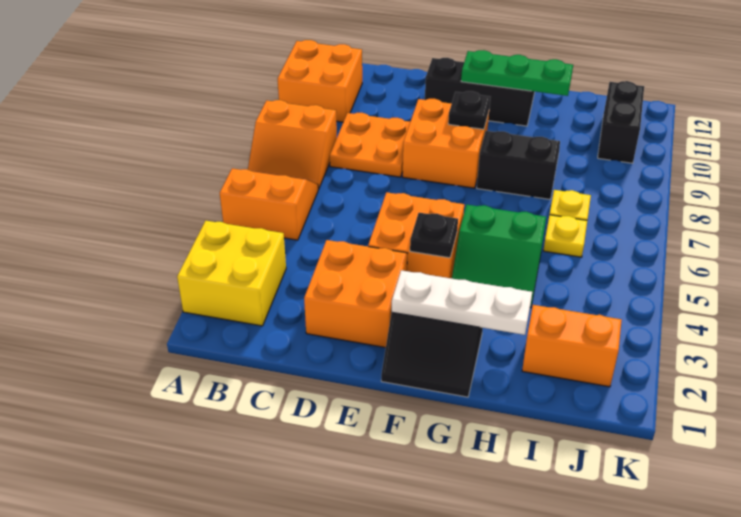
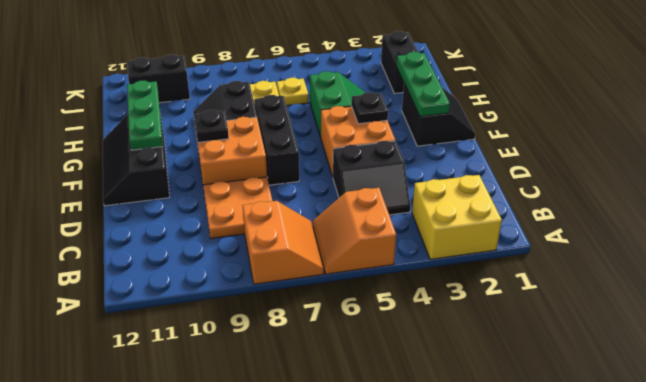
orange brick A10:B11 level 1 -> none
none -> black slope C4:D5 level 1 top D
orange brick D2:E3 level 1 -> none
none -> black brick E7:G7 level 1
white plate F2:H2 level 2 -> green plate F2:H2 level 2
orange brick I2:J2 level 1 -> black brick I2:J2 level 1

